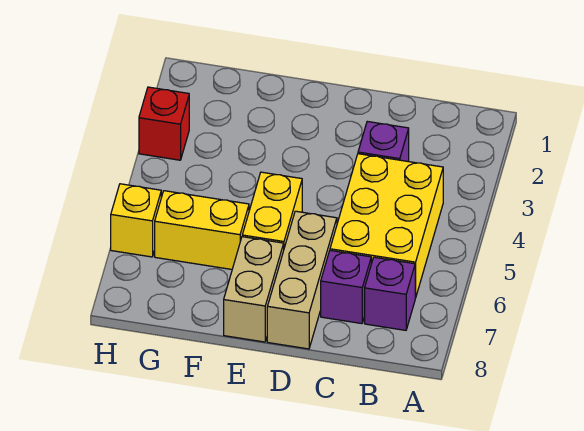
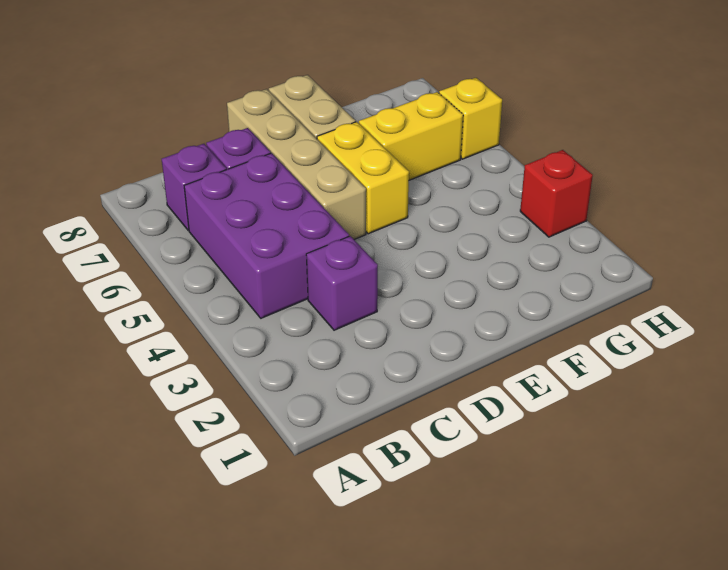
yellow brick B4:C6 level 1 -> purple brick B4:C6 level 1
tan brick D6:D8 level 1 -> tan brick D5:D8 level 1

